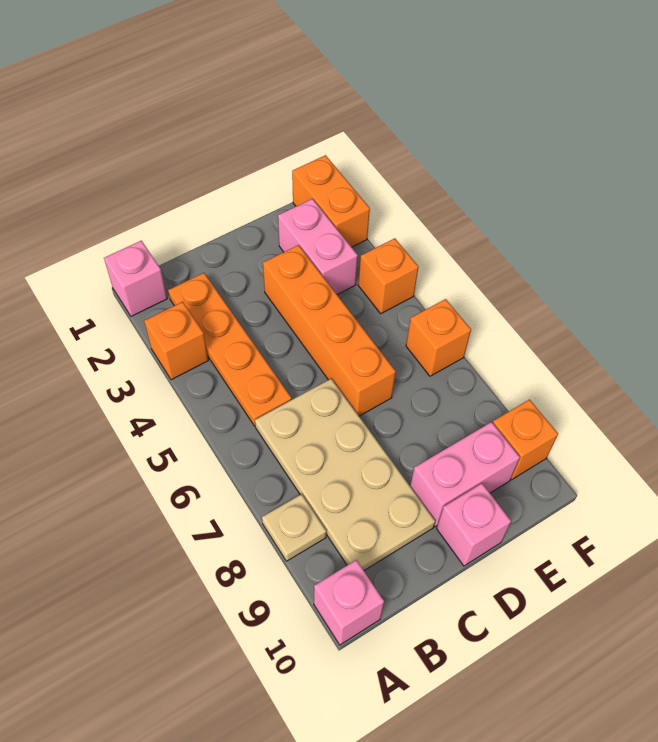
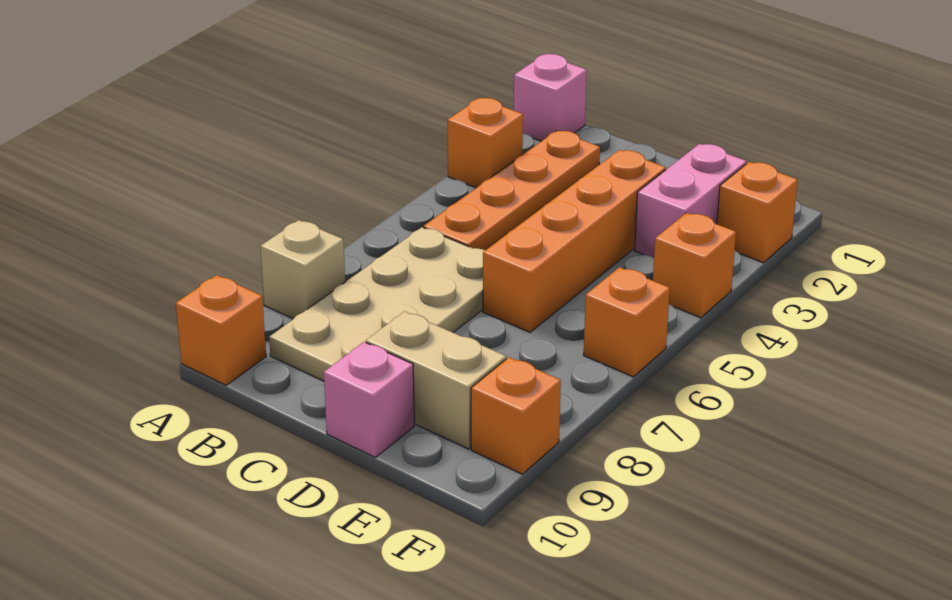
tan plate A8 level 1 -> tan brick A8 level 1
pink brick A10 level 1 -> orange brick A10 level 1
pink brick D9:E9 level 1 -> tan brick D9:E9 level 1
orange brick F1:F2 level 1 -> orange brick F2 level 1

